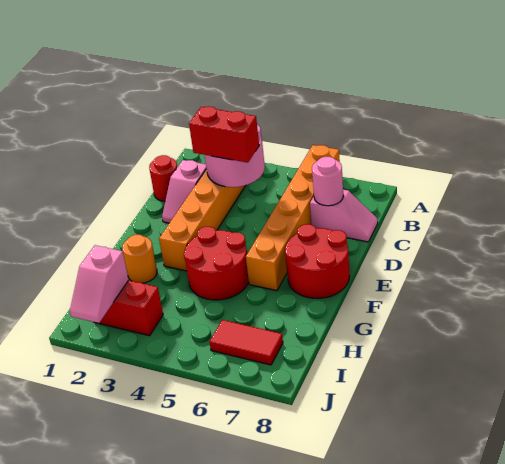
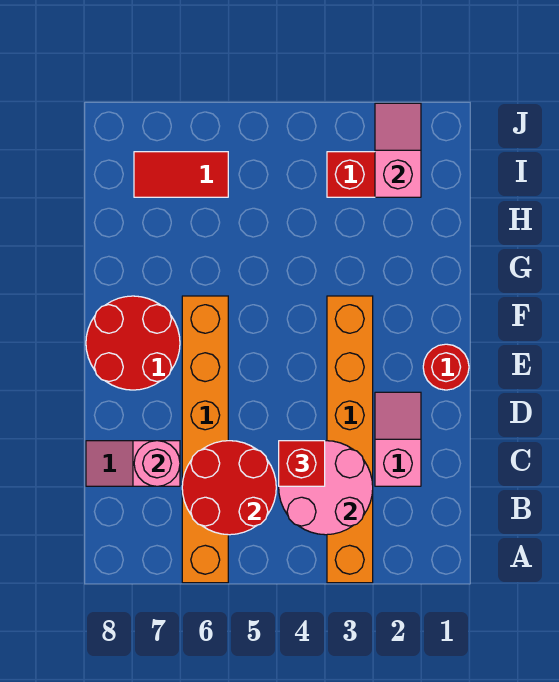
red round brick C1 level 1 -> red round brick E1 level 1
red brick C3:C4 level 3 -> red brick C4 level 3
red round brick F4:G5 level 1 -> red round brick B5:C6 level 2
orange round brick G2 level 1 -> none

